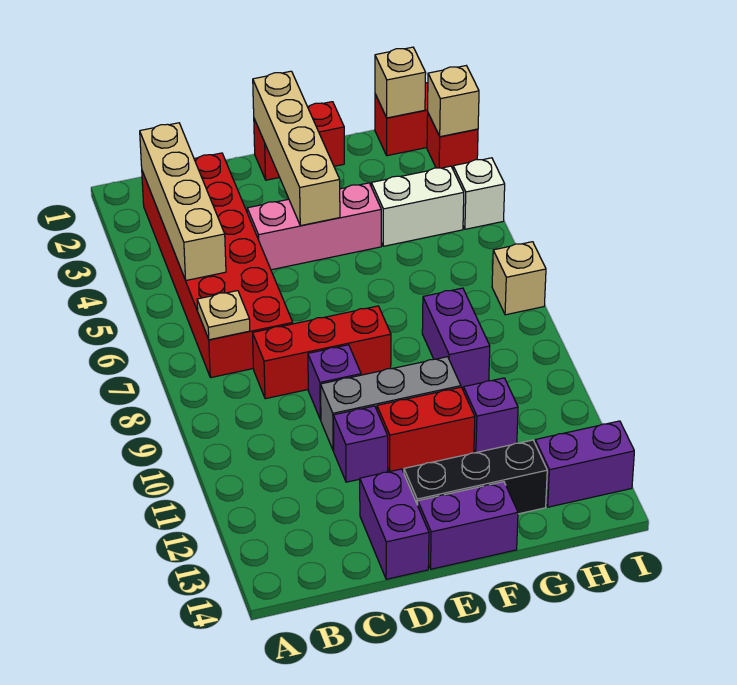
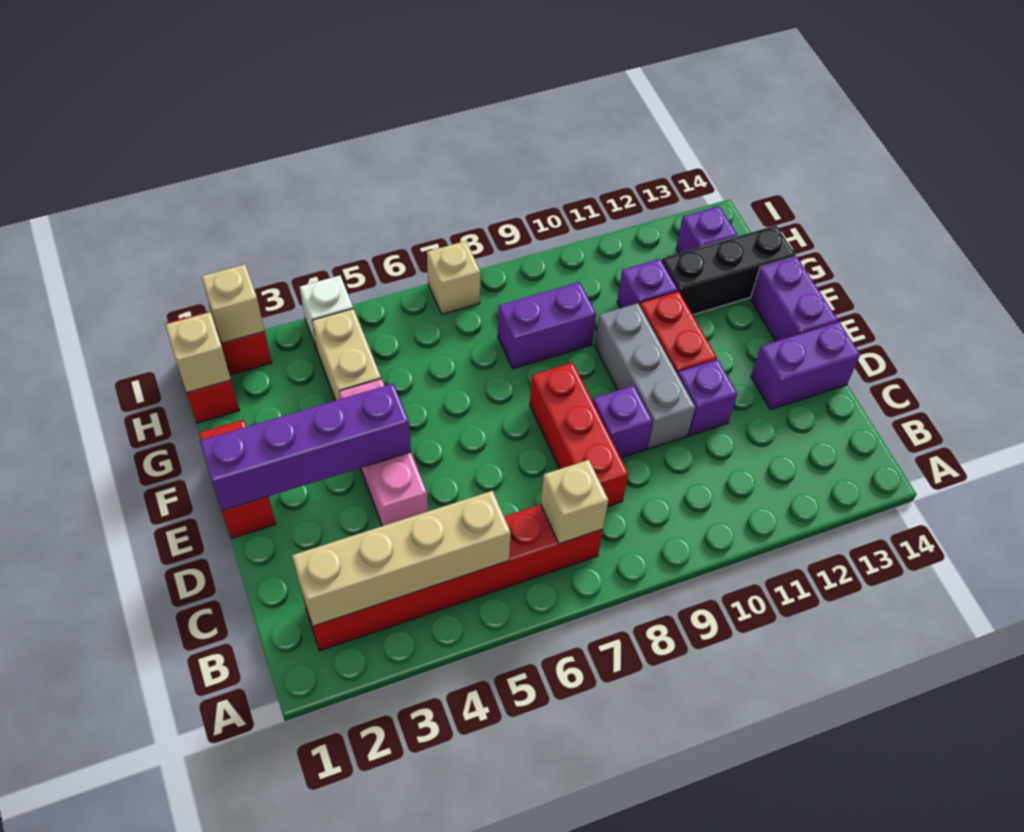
red brick B2:C7 level 1 -> red brick B2:B7 level 1
tan plate B7 level 2 -> tan brick B7 level 2
tan brick E1:E4 level 2 -> purple brick E1:E4 level 2
black brick E13:G13 level 1 -> black brick G12:G14 level 1
white brick G4:H4 level 1 -> tan brick G4:H4 level 1
purple brick H13:I13 level 1 -> purple brick H13 level 1

